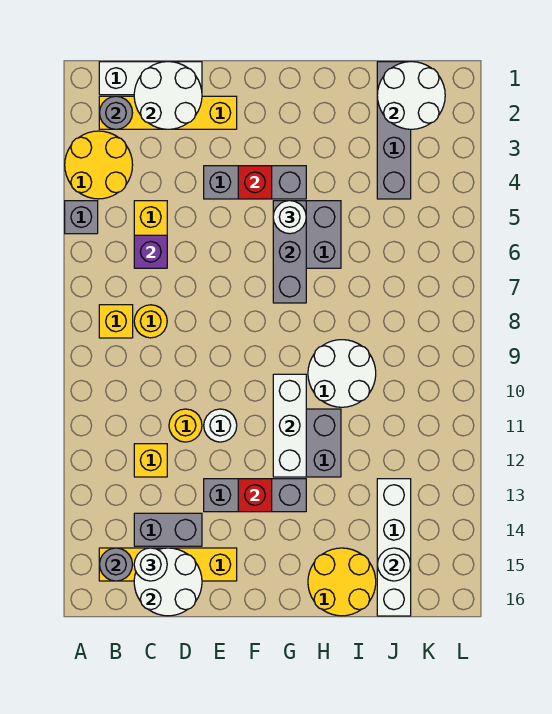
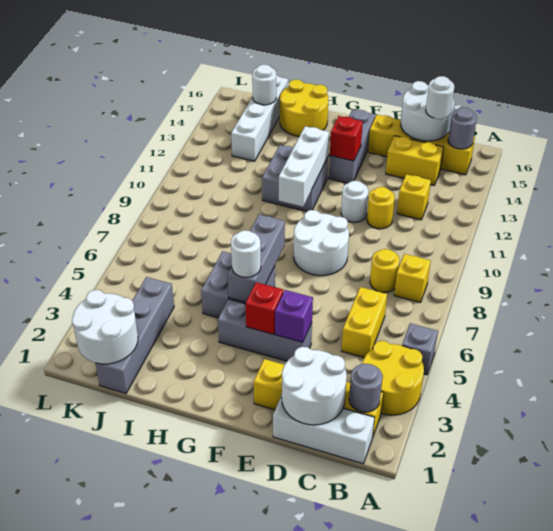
purple brick C6 level 2 -> purple brick E4 level 2
grey brick C14:D14 level 1 -> yellow brick C14:D14 level 1
grey brick E13:G13 level 1 -> grey brick F13:F15 level 1
white round brick H9:I10 level 1 -> white round brick E8:F9 level 1

